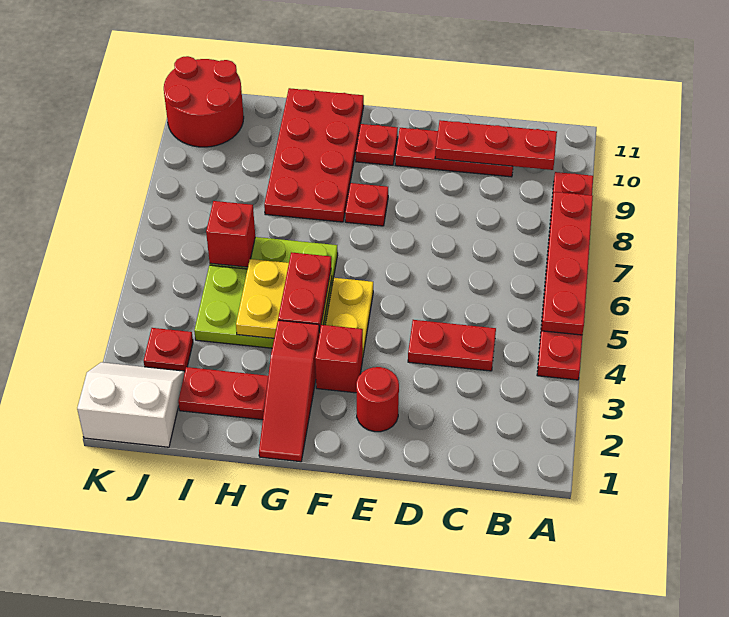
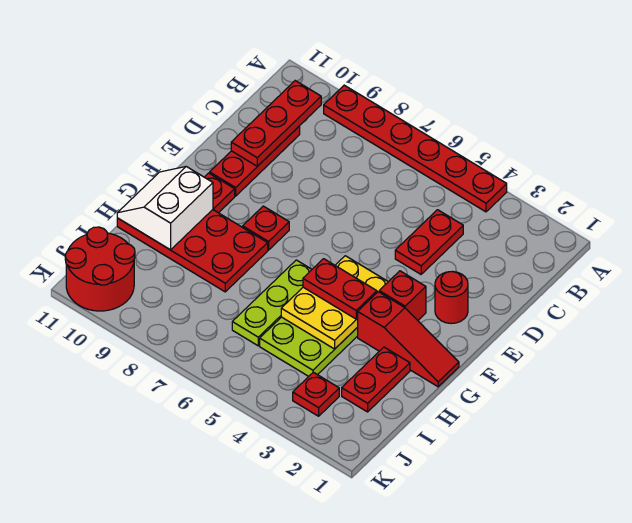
red plate A5:A8 level 2 -> none
red brick I6 level 2 -> none
white slope J1:K2 level 1 top 1 -> white slope G10:H11 level 2 top 10

